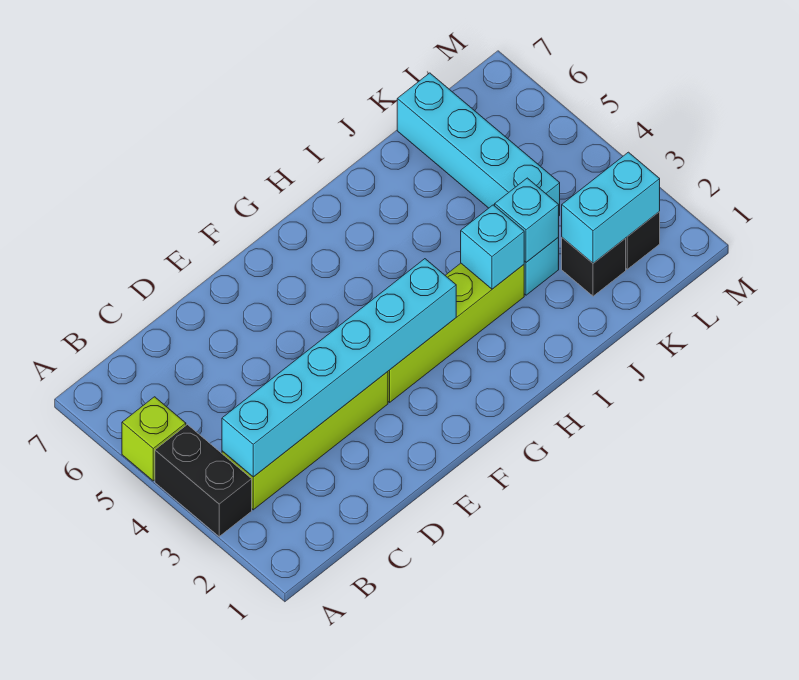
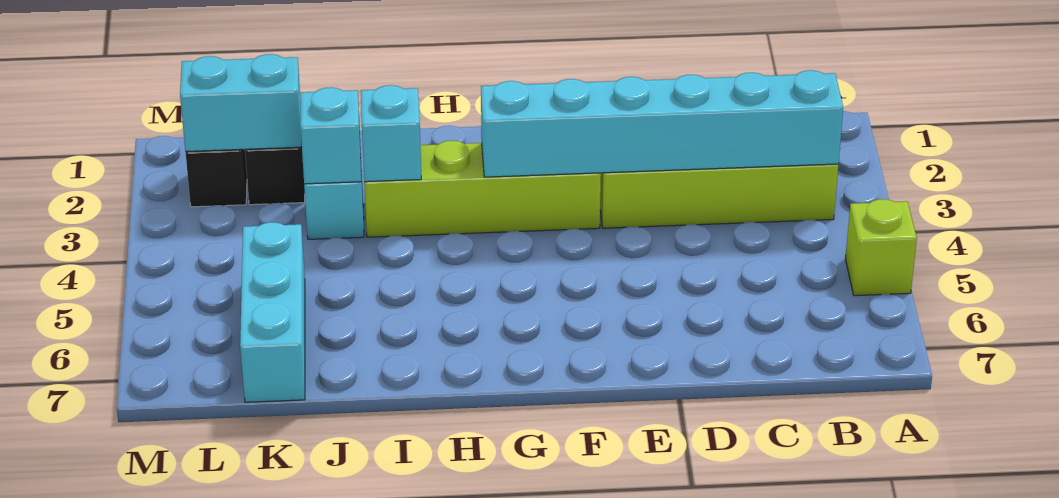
black brick A3:A4 level 1 -> none
cyan brick K4:K7 level 1 -> cyan brick K5:K7 level 1

